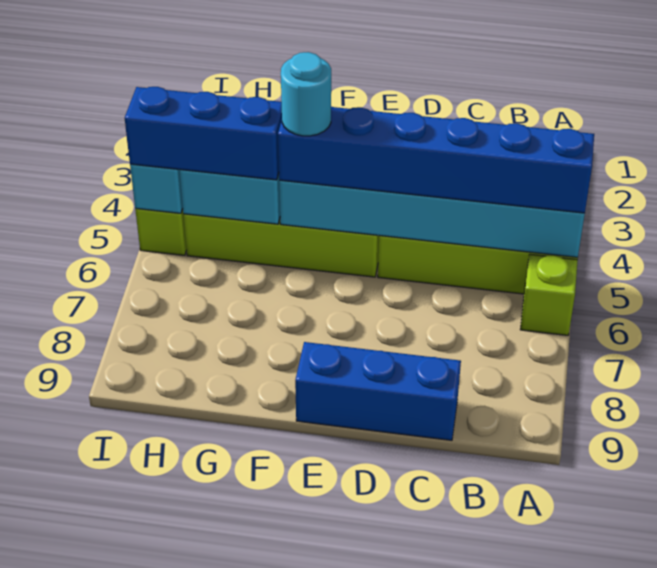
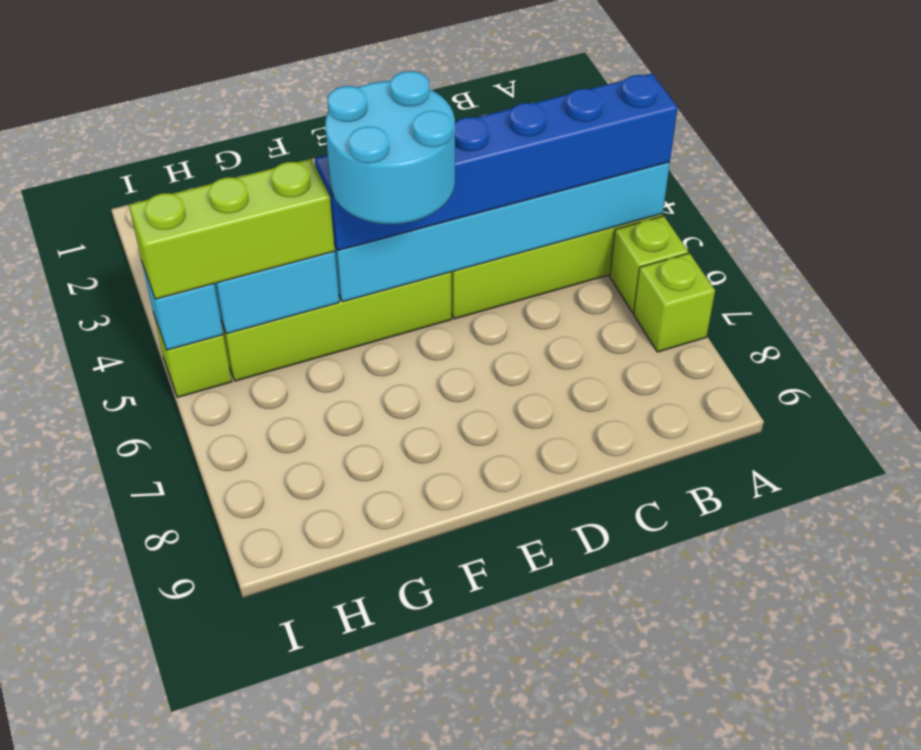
none -> lime brick A7 level 1
blue brick C9:E9 level 1 -> none
cyan round brick F5 level 4 -> cyan round brick E5:F6 level 4
blue brick G5:I5 level 3 -> lime brick G5:I5 level 3

